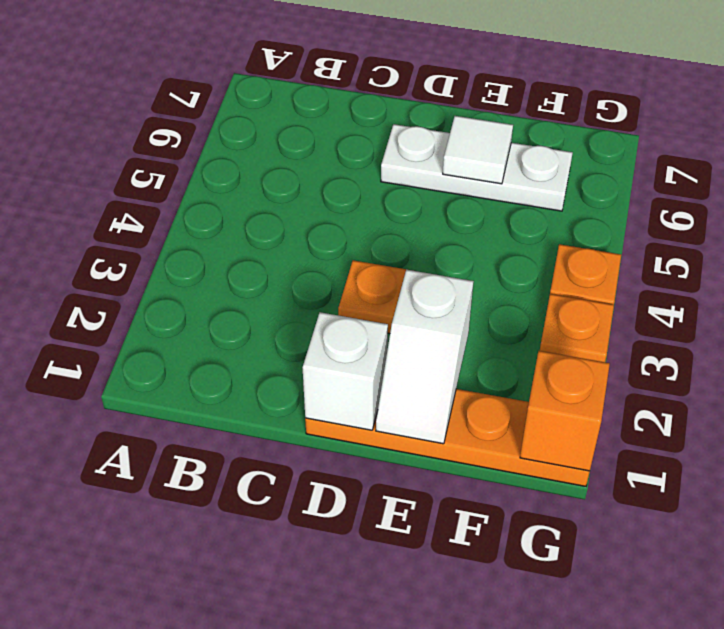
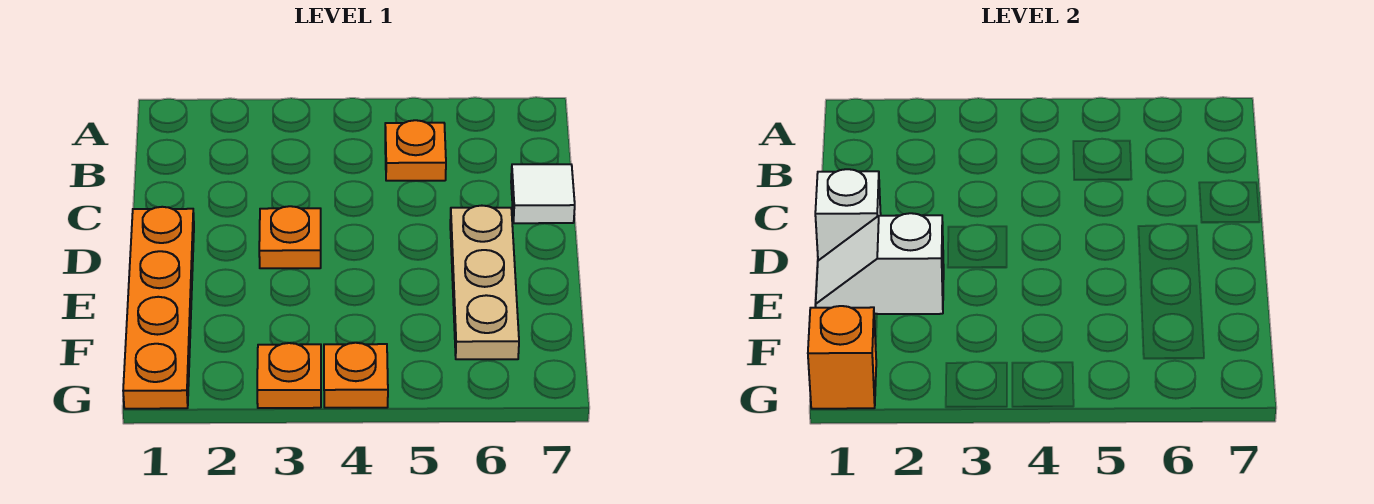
none -> orange plate B5 level 1
white plate D6:F6 level 1 -> tan plate D6:F6 level 1
white tile E6 level 2 -> white tile C7 level 1

